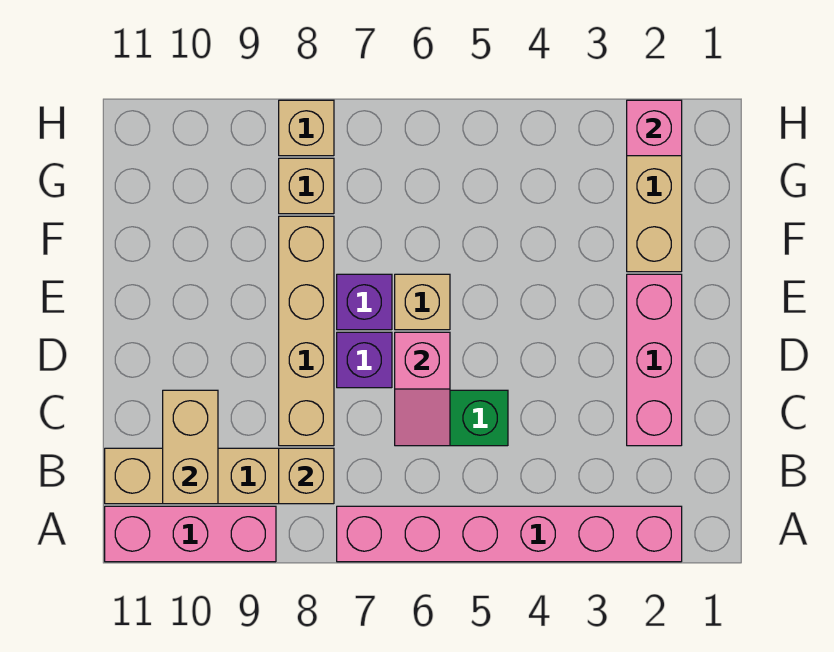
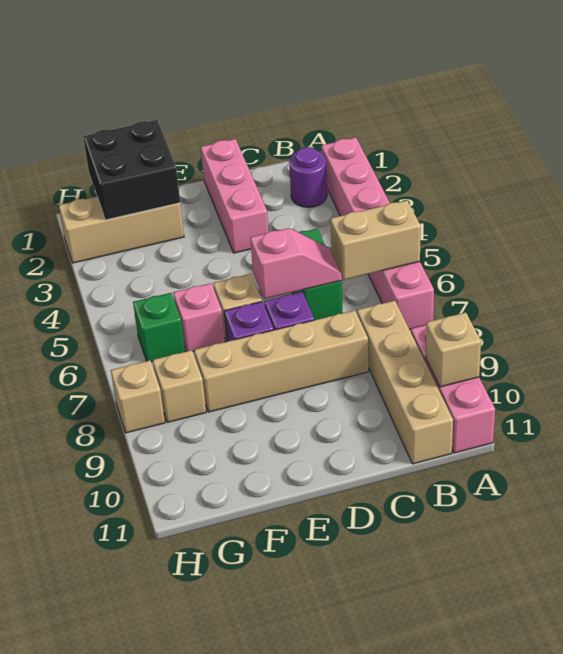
none -> purple round brick B2 level 1
tan brick B8 level 2 -> tan brick A10 level 2
tan brick B10:C10 level 2 -> tan brick A6:B6 level 2
pink brick C2:E2 level 1 -> pink brick D1:D3 level 1
none -> black brick F1:G2 level 2
none -> green brick G6 level 1
pink brick H2 level 2 -> pink brick F6 level 1

